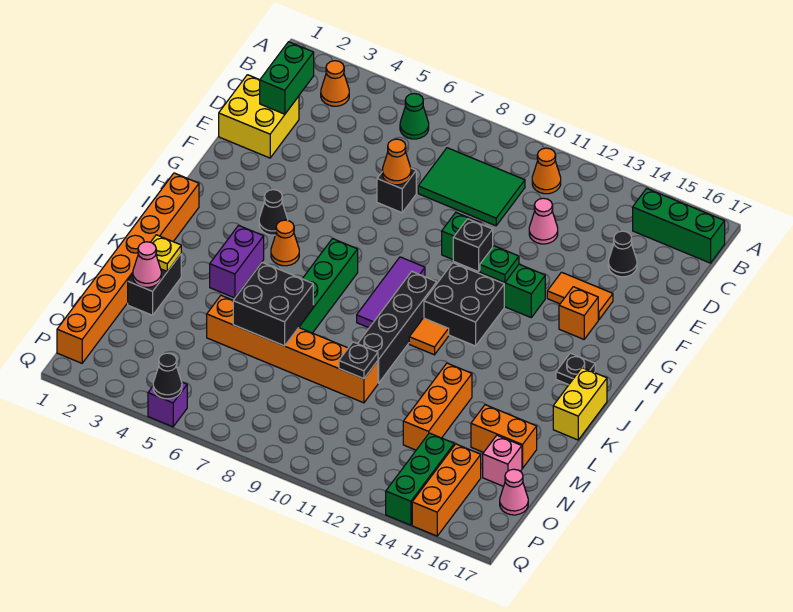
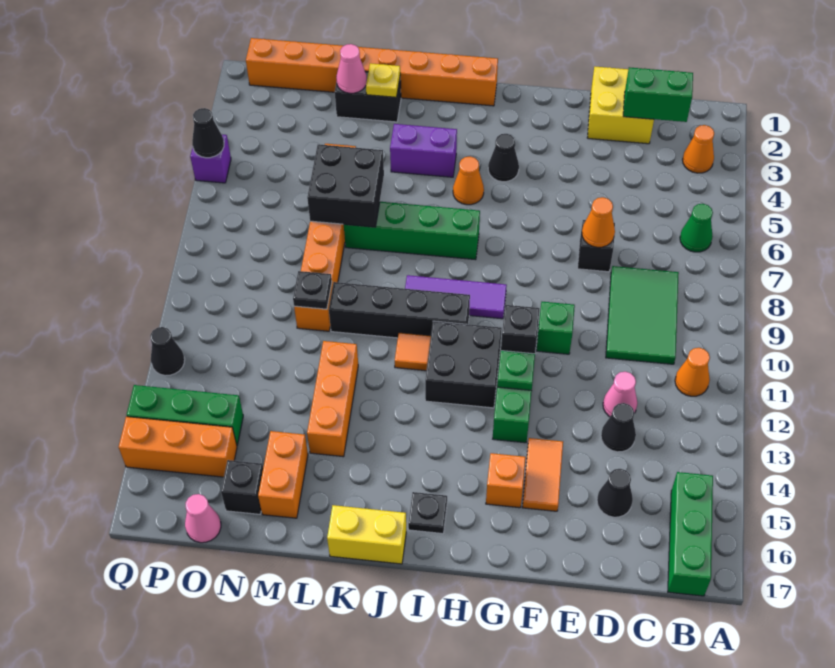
none -> black cone D13 level 1
orange brick L13:N13 level 1 -> orange brick L12:L14 level 1
pink brick N16 level 1 -> black brick N16 level 1
none -> black cone Q12 level 1

